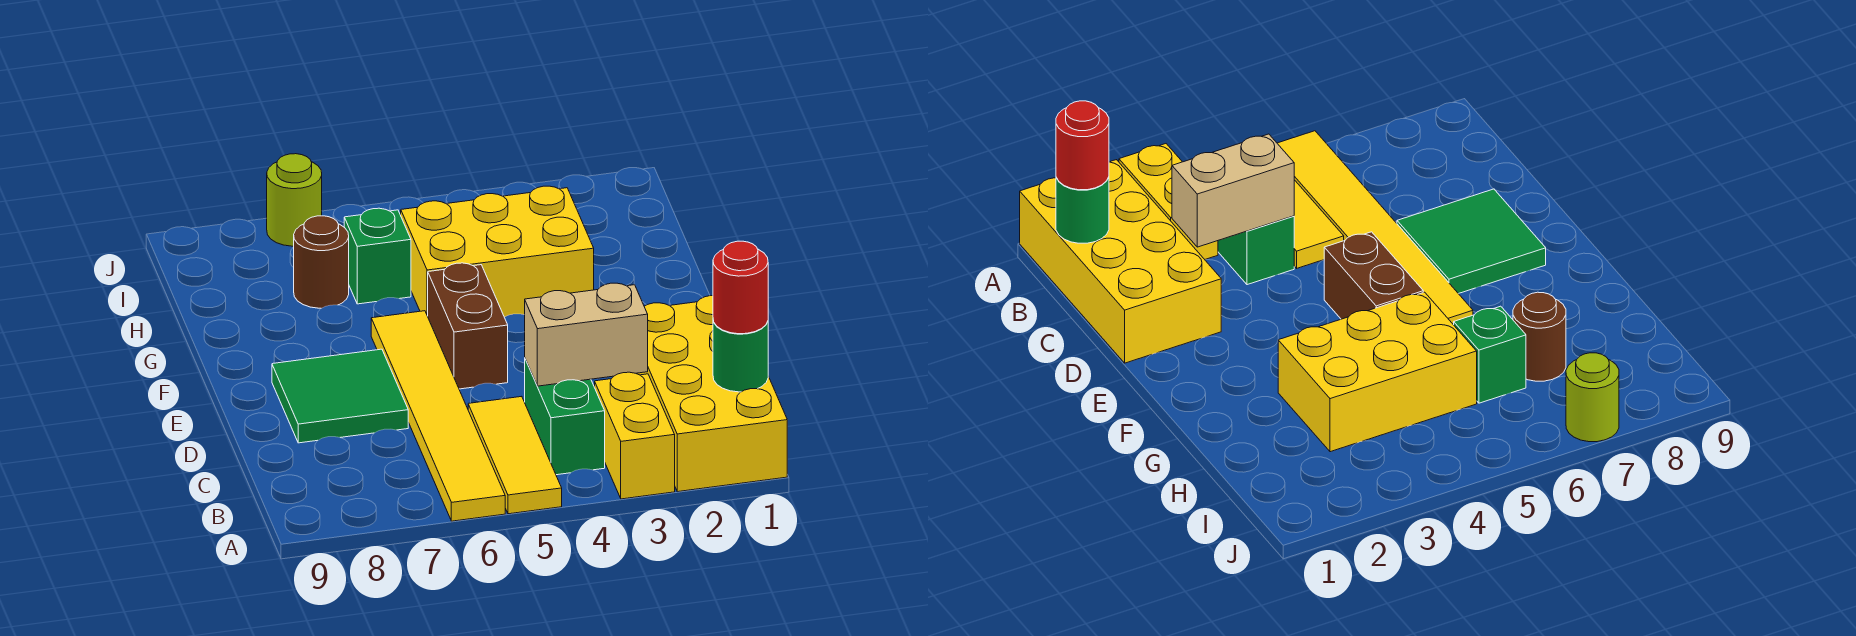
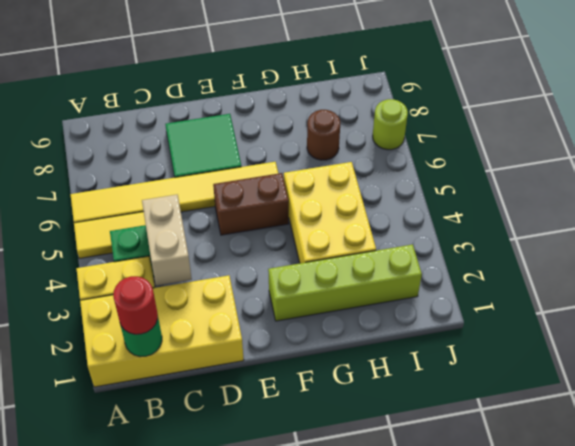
none -> lime brick F2:I2 level 1
green brick H6 level 1 -> none

